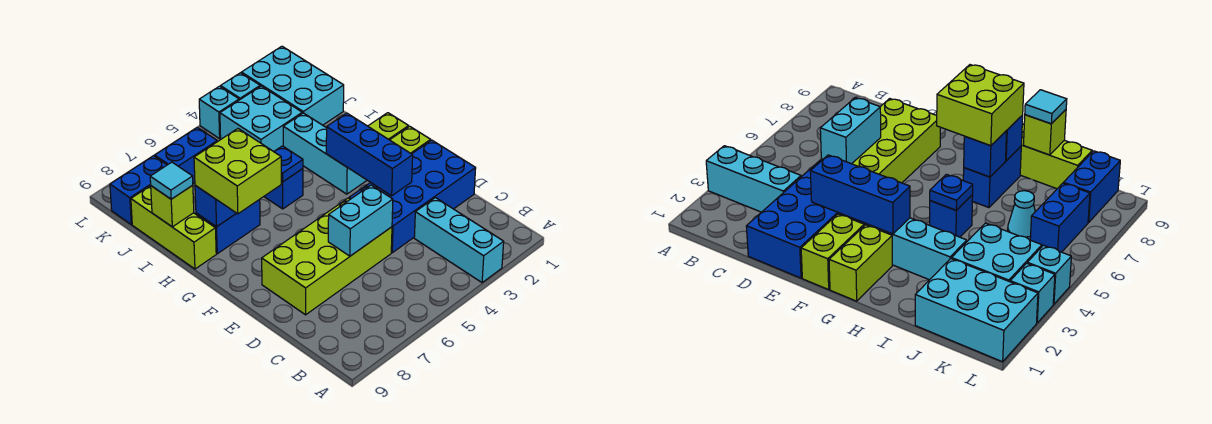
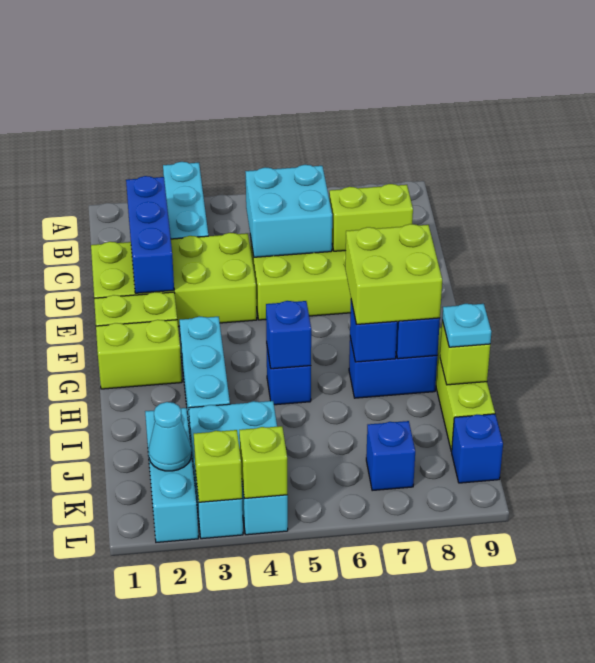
blue brick D1:E4 level 1 -> lime brick D1:E4 level 1
cyan brick D5:D6 level 2 -> cyan brick C5:D6 level 2
none -> lime brick D7:D8 level 2
blue brick E3:G3 level 2 -> blue brick C2:E2 level 2
blue plate H5 level 2 -> blue brick H5 level 2
cyan tile I9 level 3 -> cyan plate I9 level 3
cyan brick J1:L2 level 1 -> cyan brick J2:L2 level 1
cyan cone J6 level 1 -> cyan cone K2 level 2
blue brick K6:K7 level 1 -> blue brick K7 level 1
blue brick K8:K9 level 1 -> blue brick K9 level 1
none -> lime brick L3 level 2
none -> lime brick L4 level 2

